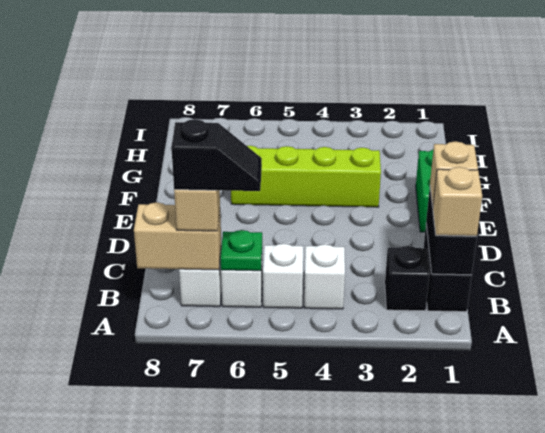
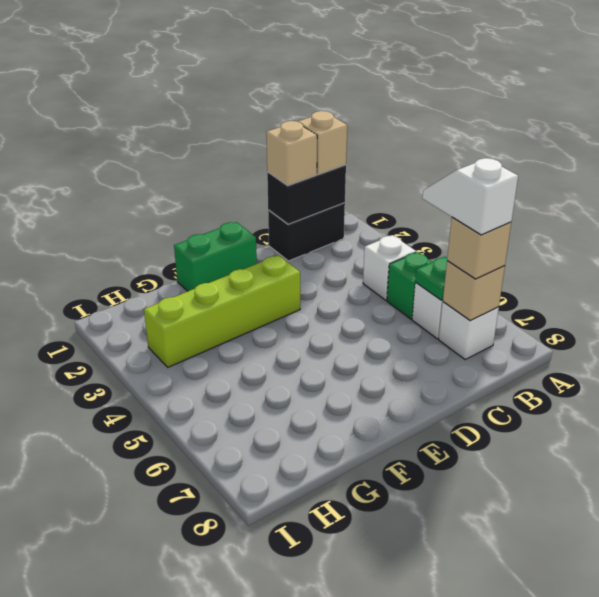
black brick B2 level 1 -> none
white brick B5 level 1 -> green brick B5 level 1
black slope B6:B7 level 4 top 7 -> white slope B6:B7 level 4 top 7
tan brick B7:B8 level 2 -> tan brick B7 level 2
lime brick F3:F6 level 1 -> lime brick E3:H3 level 1

